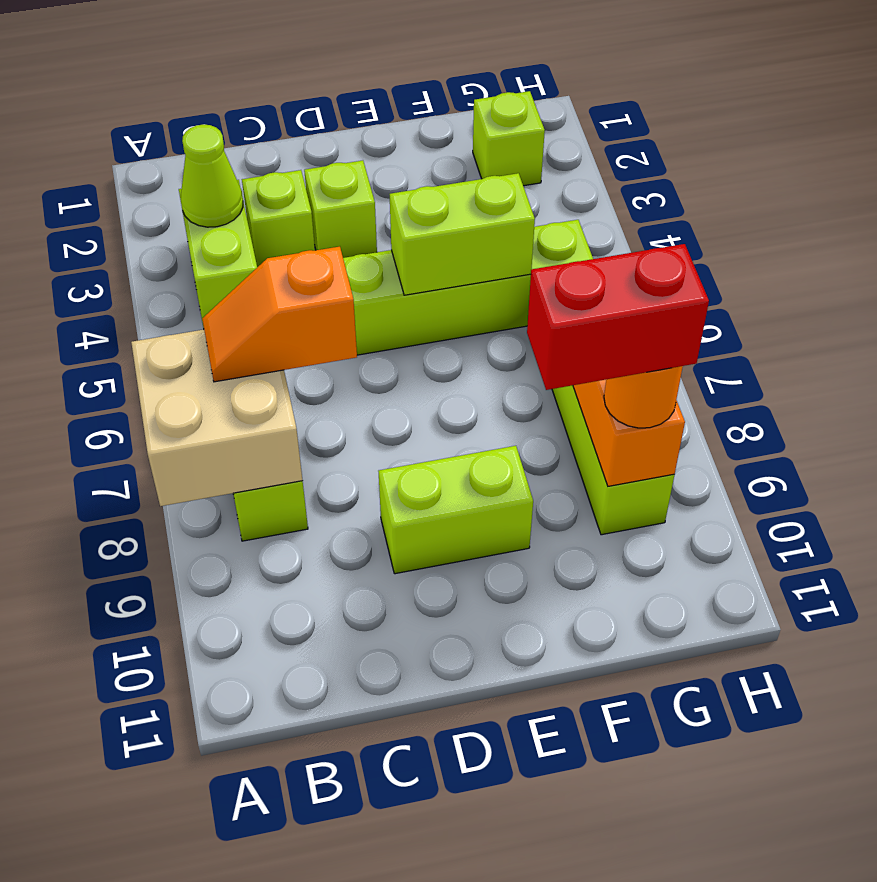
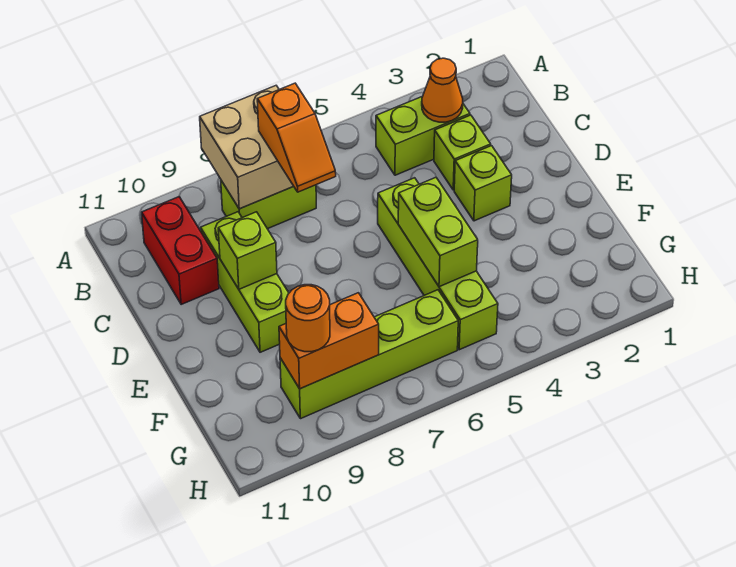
lime cone B3 level 2 -> orange cone B3 level 2
orange slope B7:C7 level 3 top C -> orange slope B7:C7 level 3 top B
lime brick D9:E9 level 1 -> lime brick C9:E9 level 1
red brick F9:G9 level 4 -> red brick B10:C10 level 1
lime brick G2 level 1 -> lime brick D9 level 2

